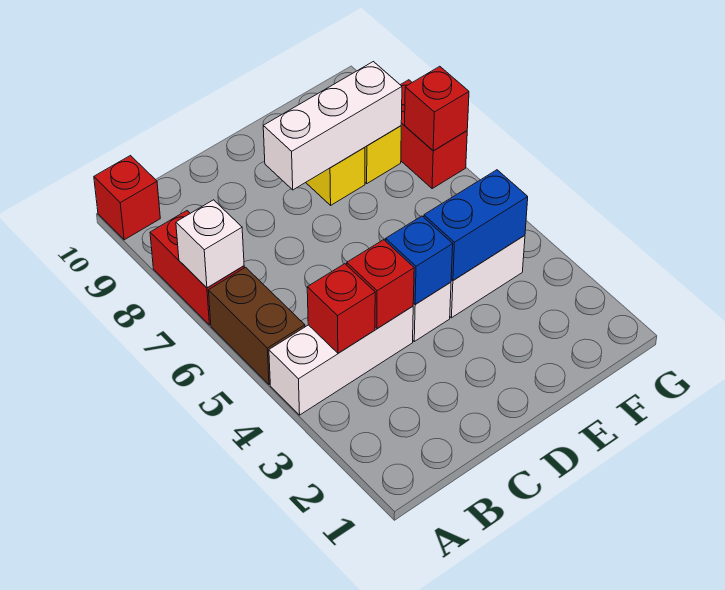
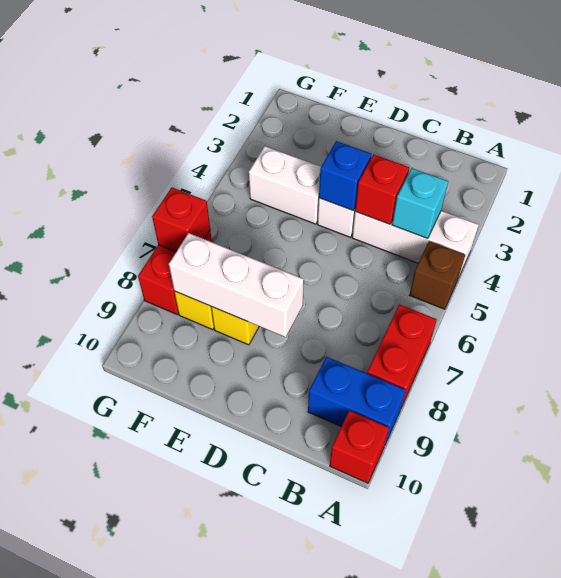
brown brick A5:A6 level 1 -> brown brick A5 level 1
white brick A7 level 2 -> none
red brick B4 level 2 -> cyan brick B4 level 2
blue brick E4:F4 level 2 -> blue brick A9:B9 level 1

